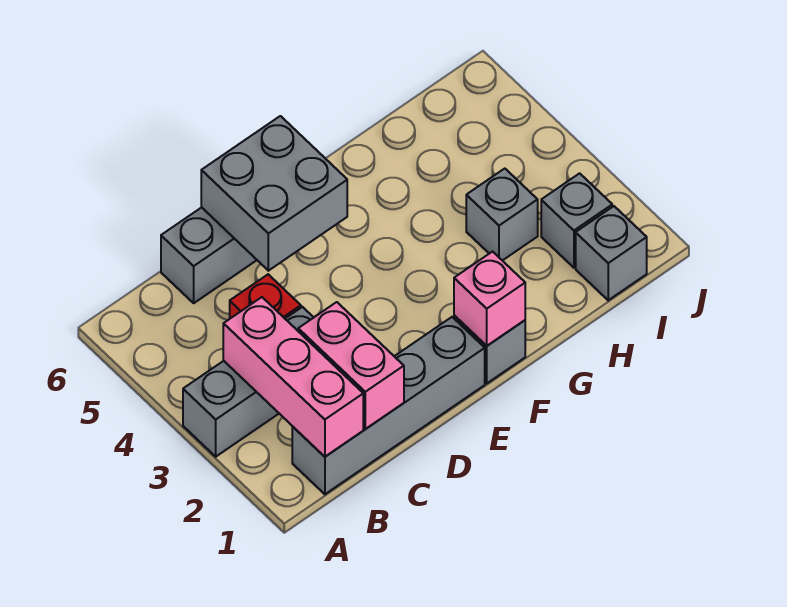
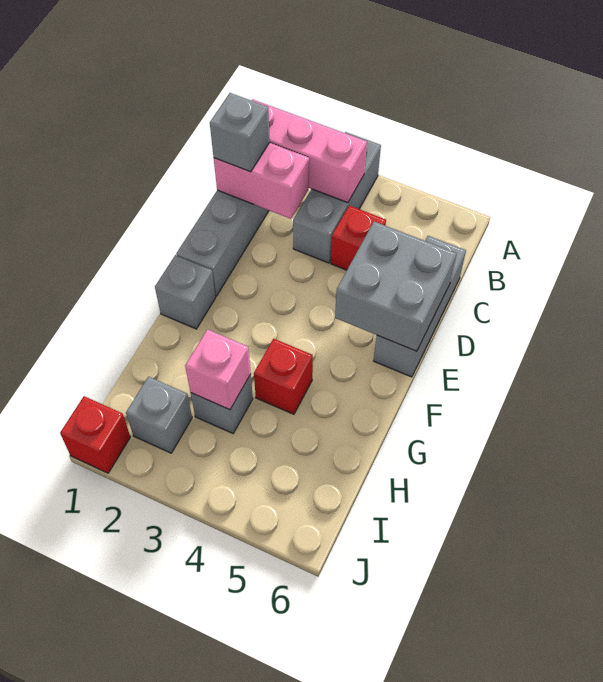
pink brick F1 level 2 -> pink brick H3 level 2
none -> red brick G4 level 1
grey brick I1 level 1 -> grey brick C1 level 3
none -> red brick J1 level 1

